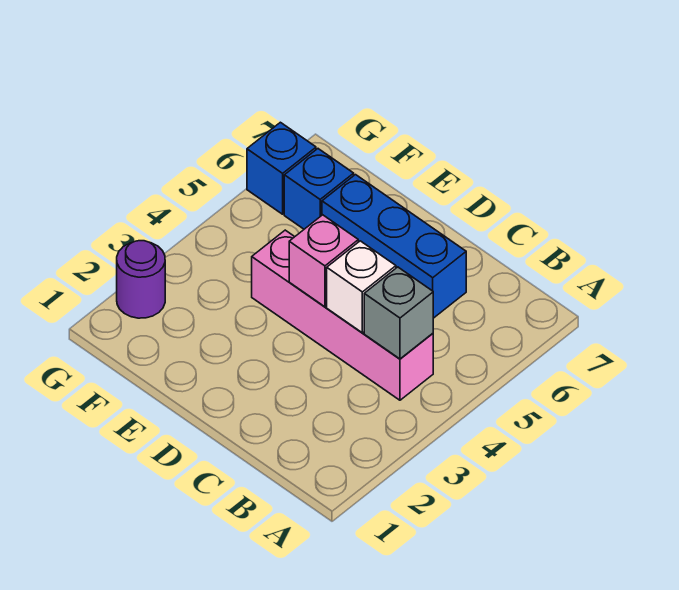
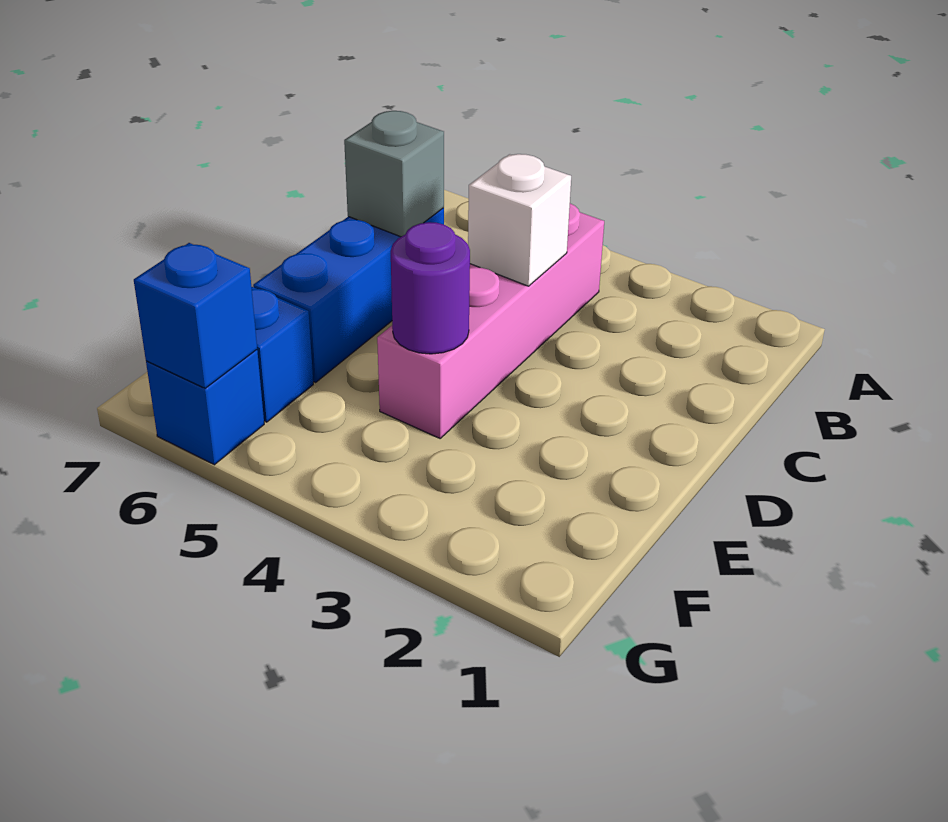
grey brick B4 level 2 -> grey brick C6 level 2
pink brick D4 level 2 -> none
purple round brick G2 level 1 -> purple round brick E4 level 2
none -> blue brick G6 level 2

